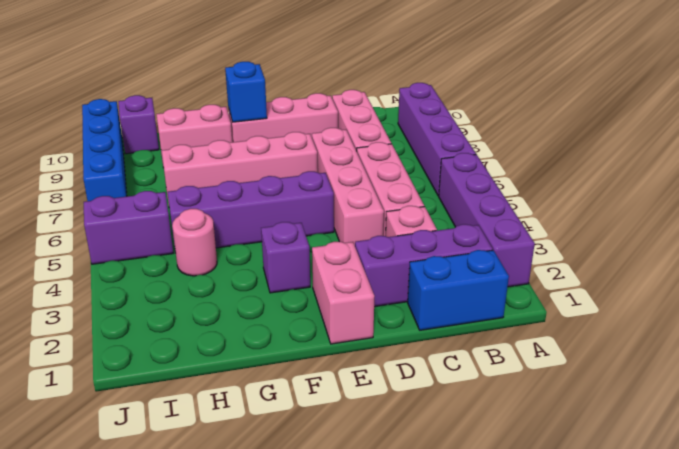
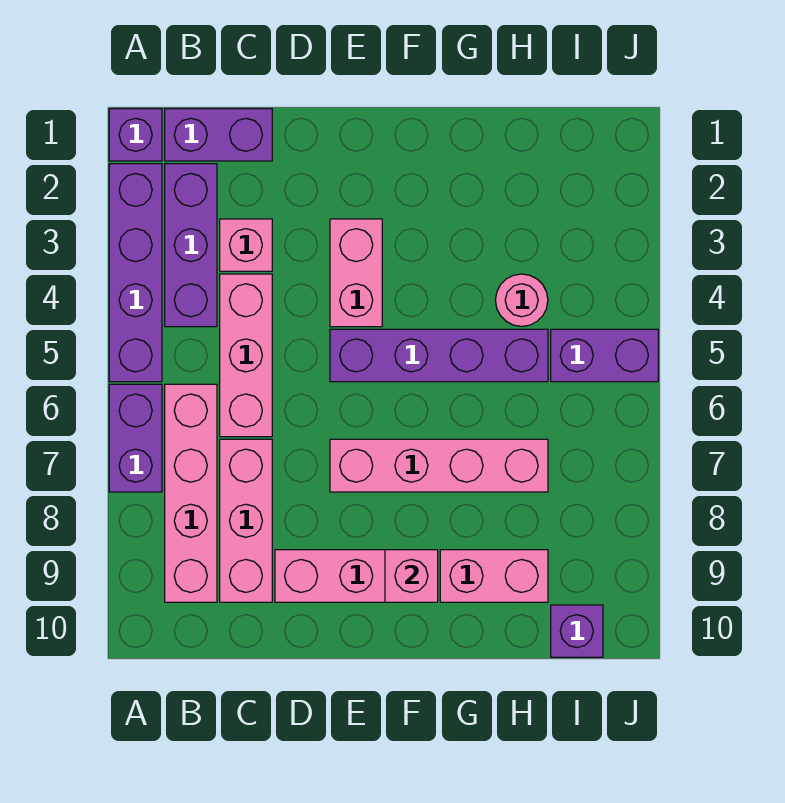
purple brick A6:A9 level 1 -> purple brick A6:A7 level 1
blue brick B1:C1 level 1 -> purple brick B1:C1 level 1
purple brick B2:D2 level 1 -> purple brick B2:B4 level 1
pink brick D4:D7 level 1 -> pink brick B6:B9 level 1
pink brick E1:E2 level 1 -> pink brick E3:E4 level 1
purple brick F3 level 1 -> purple brick A1 level 1
blue brick F9 level 2 -> pink brick F9 level 2
blue brick J7:J10 level 1 -> none

